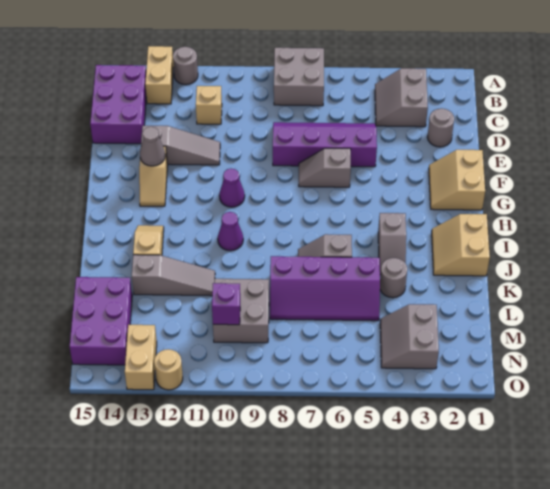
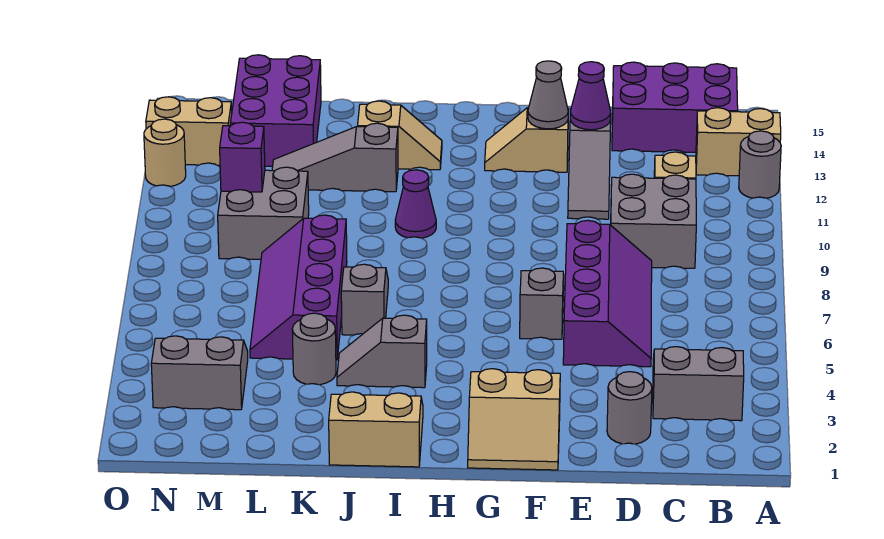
grey brick A7:B8 level 1 -> grey brick C9:D10 level 1
tan slope F1:G2 level 1 top 1 -> tan slope F1:G2 level 1 top 2
purple cone G10 level 1 -> purple cone E13 level 2
grey slope K11:K13 level 1 top 13 -> grey slope J12:L12 level 1 top J
purple brick L14:N15 level 1 -> purple brick L13:M15 level 1

